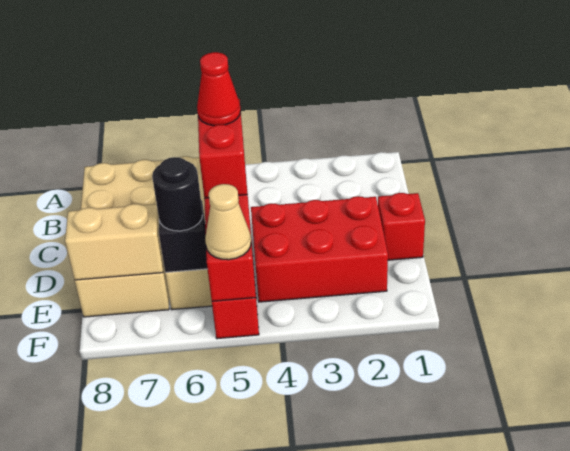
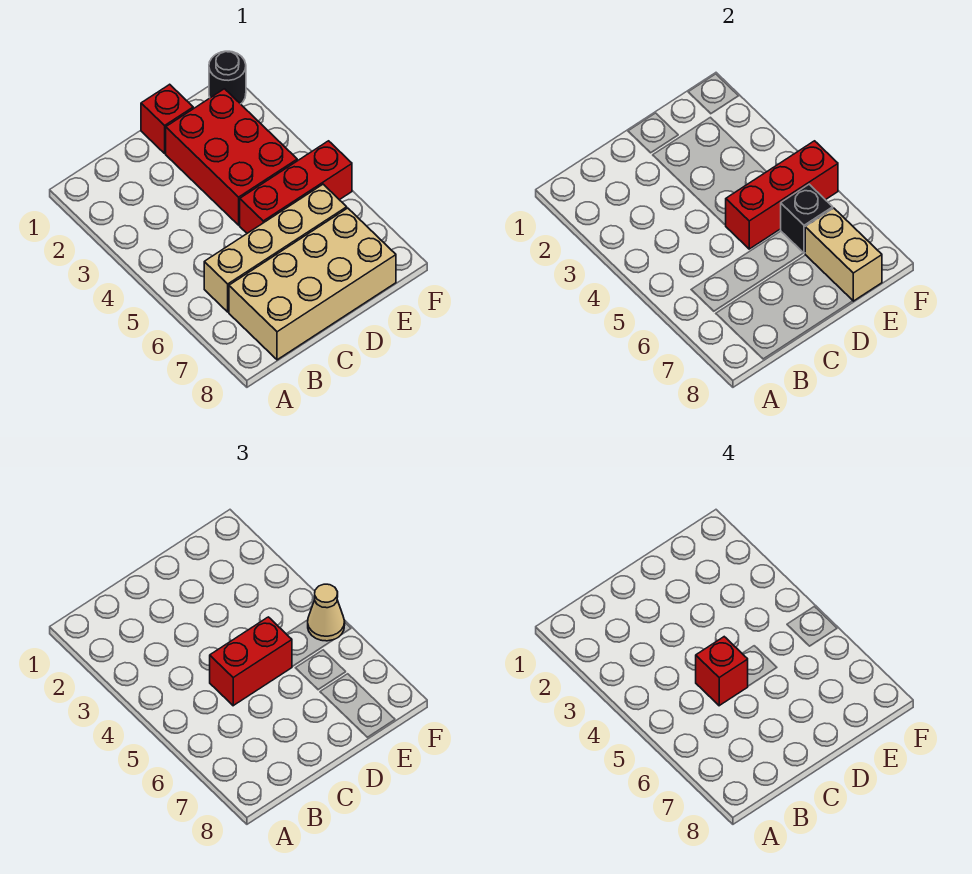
red cone C5 level 4 -> red brick C5 level 4
black round brick E6 level 3 -> black round brick F1 level 1

